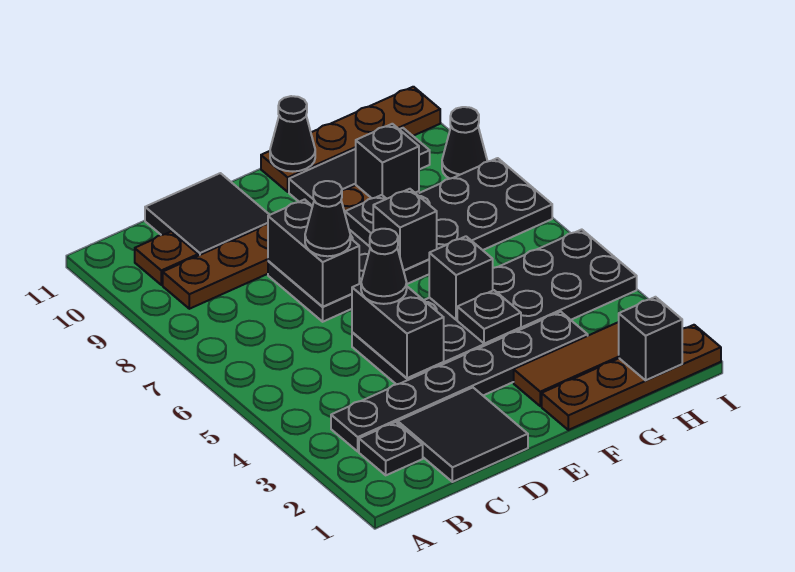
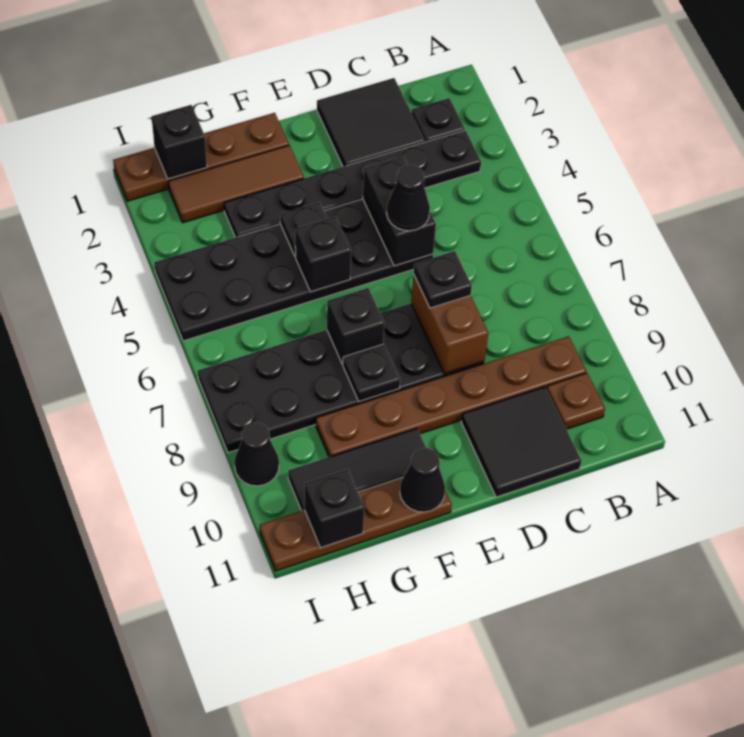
black brick D7:D8 level 2 -> brown brick D7:D8 level 2
black cone D7 level 3 -> black plate D7 level 3
black brick G9 level 2 -> black brick H11 level 2

